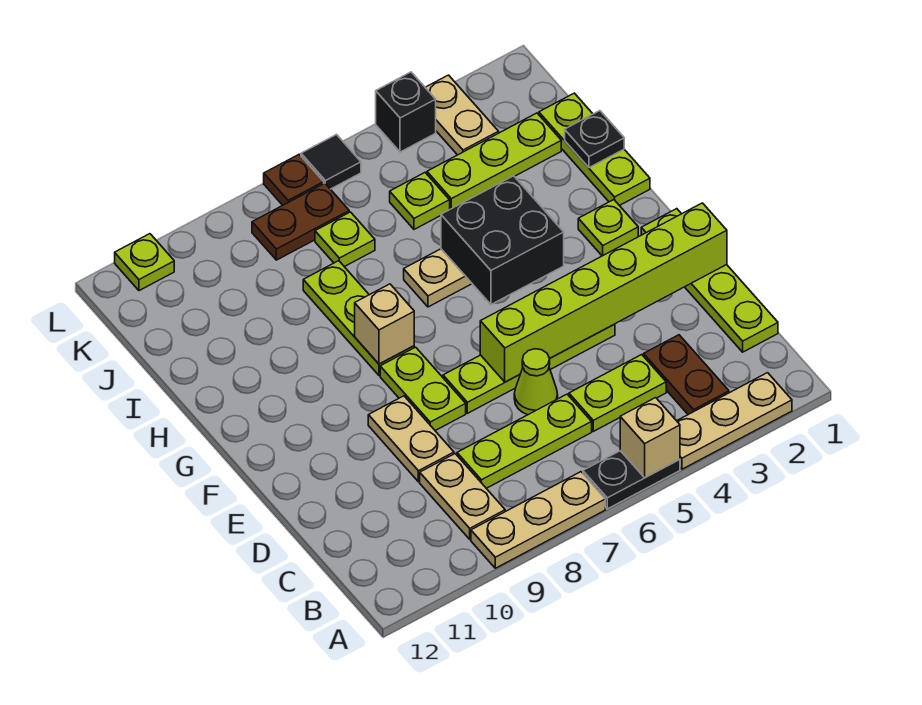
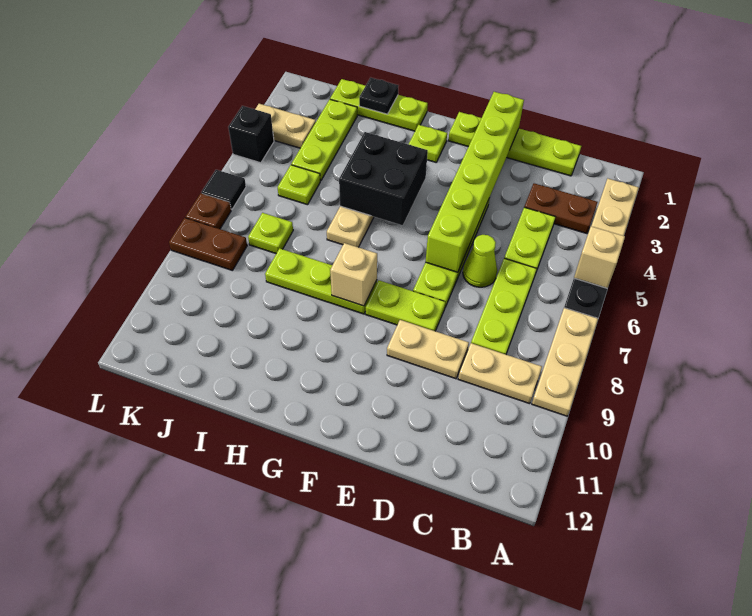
brown plate K7:K8 level 1 -> brown plate K8:L8 level 1
lime plate L11 level 1 -> none

